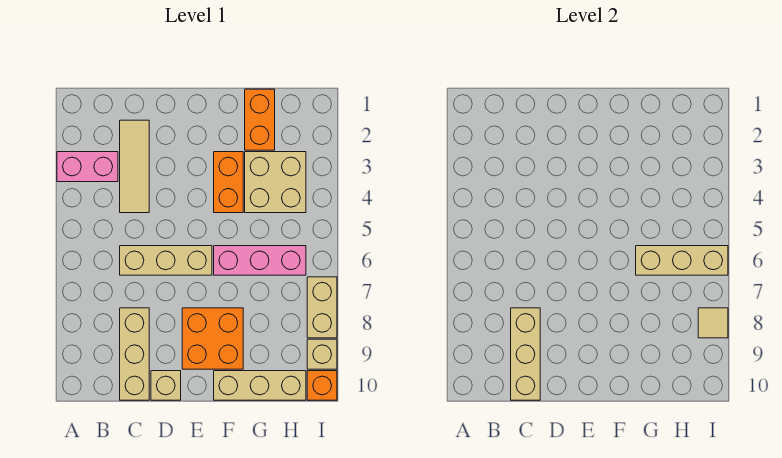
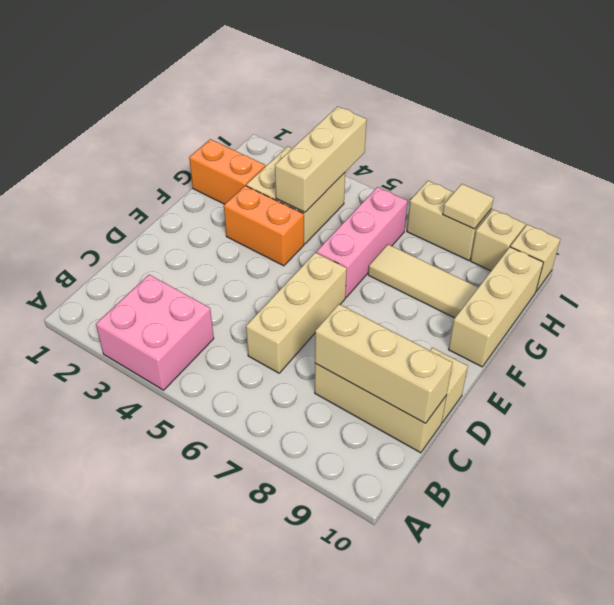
pink brick A3:B3 level 1 -> pink brick A3:B4 level 1
tan tile C2:C4 level 1 -> tan tile G7:G9 level 1
orange brick E8:F9 level 1 -> none
tan brick G6:I6 level 2 -> tan brick G4:I4 level 2
orange brick I10 level 1 -> tan brick I10 level 1

